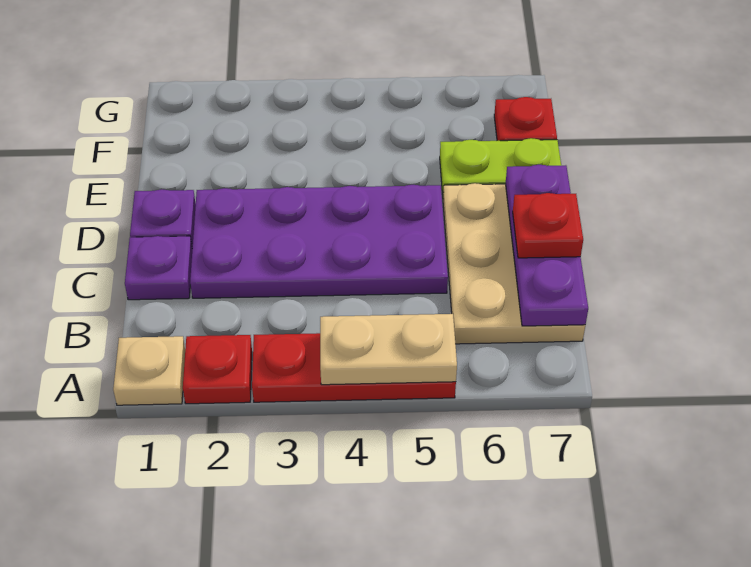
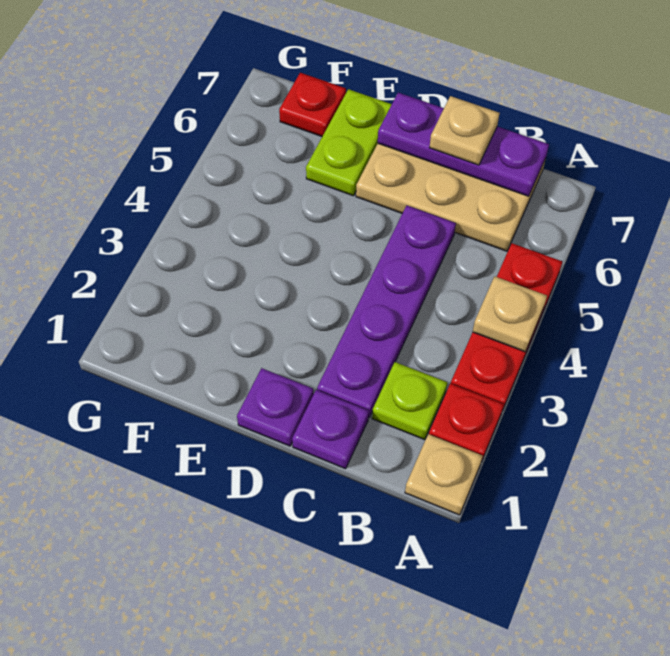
tan plate A4:A5 level 2 -> tan plate A4 level 2
none -> lime plate B2 level 1
purple plate C2:D5 level 1 -> purple plate C2:C5 level 1
red plate C7 level 3 -> tan plate C7 level 3

